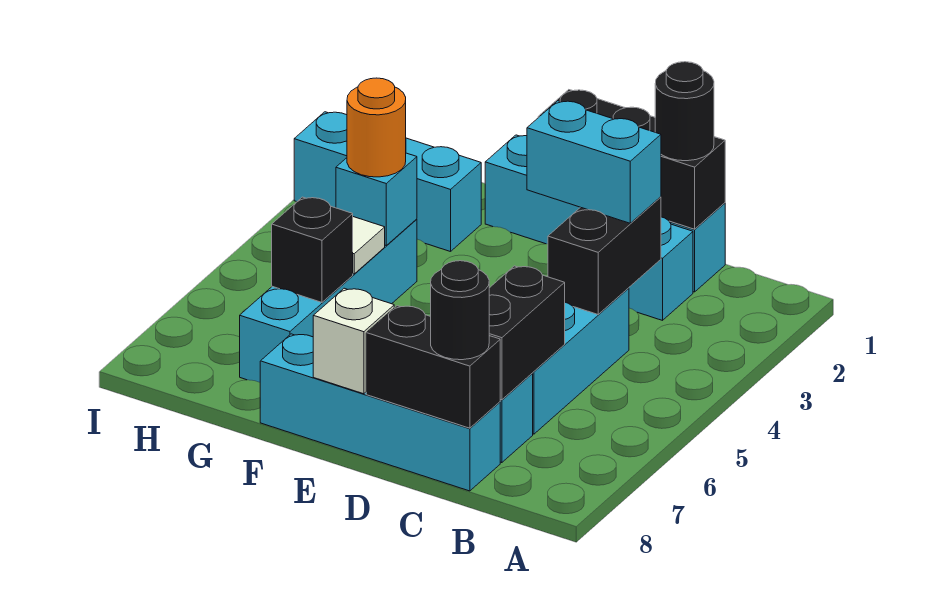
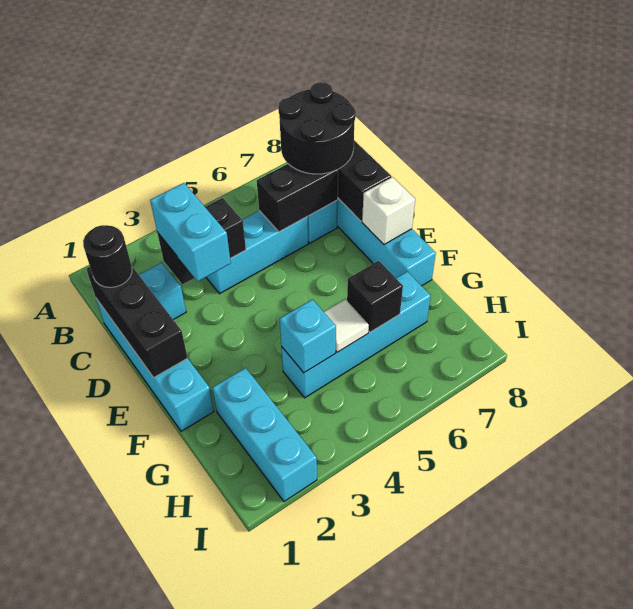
black round brick C8 level 3 -> black round brick B7:C8 level 3
orange round brick G4 level 3 -> none

